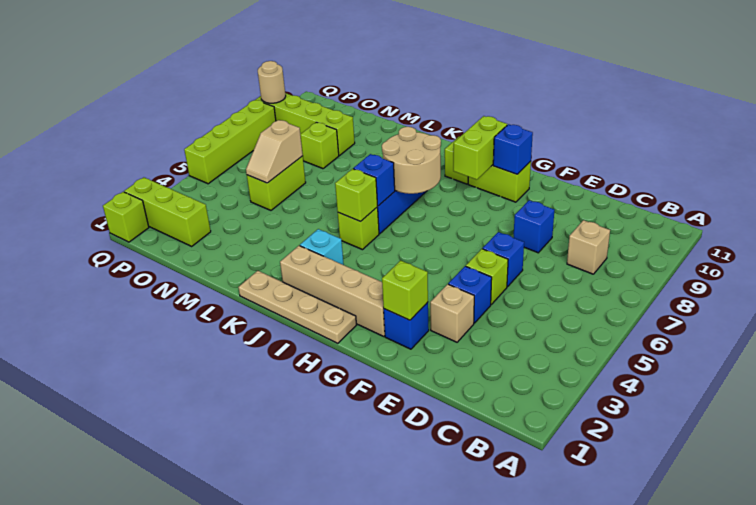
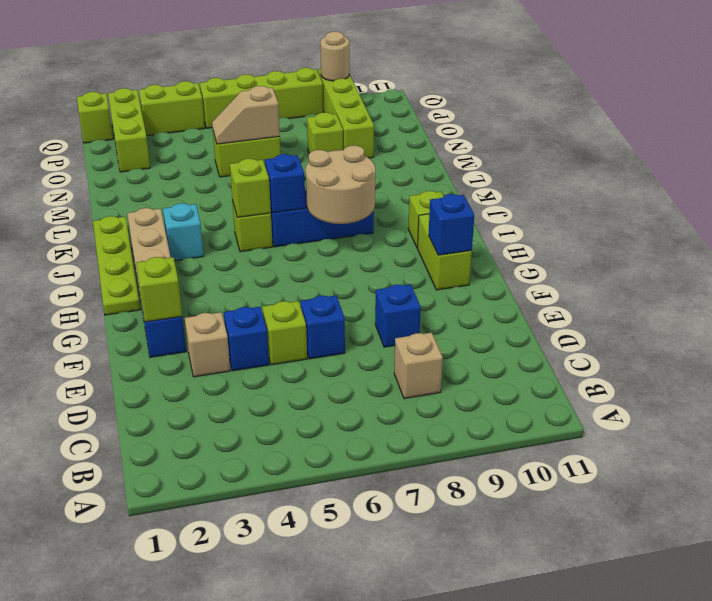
tan plate H1:K1 level 1 -> lime plate H1:K1 level 1
lime brick H9:H10 level 2 -> lime brick Q3:Q4 level 1

